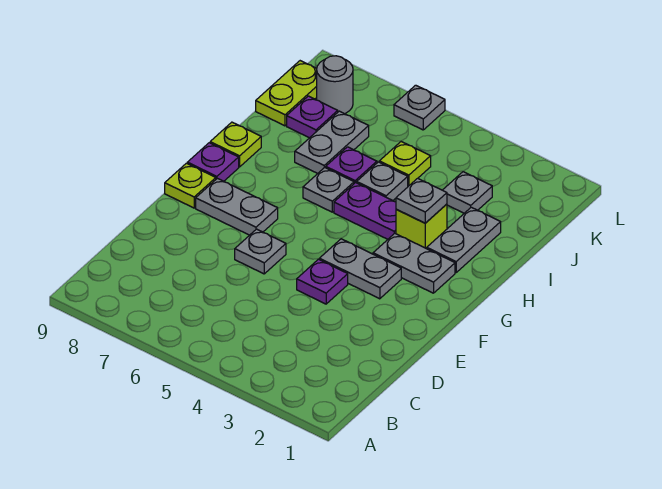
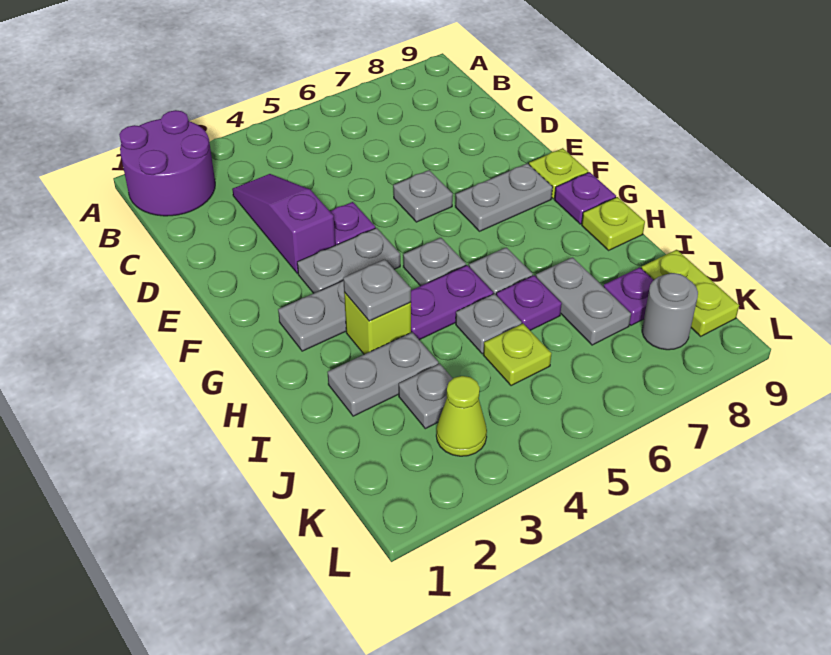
none -> purple round brick A1:B2 level 1
none -> purple slope C3:E3 level 1 top E
grey plate H2:I2 level 1 -> grey plate I2:I3 level 1
none -> lime cone K3 level 1
grey plate L6 level 1 -> grey plate G5 level 1

